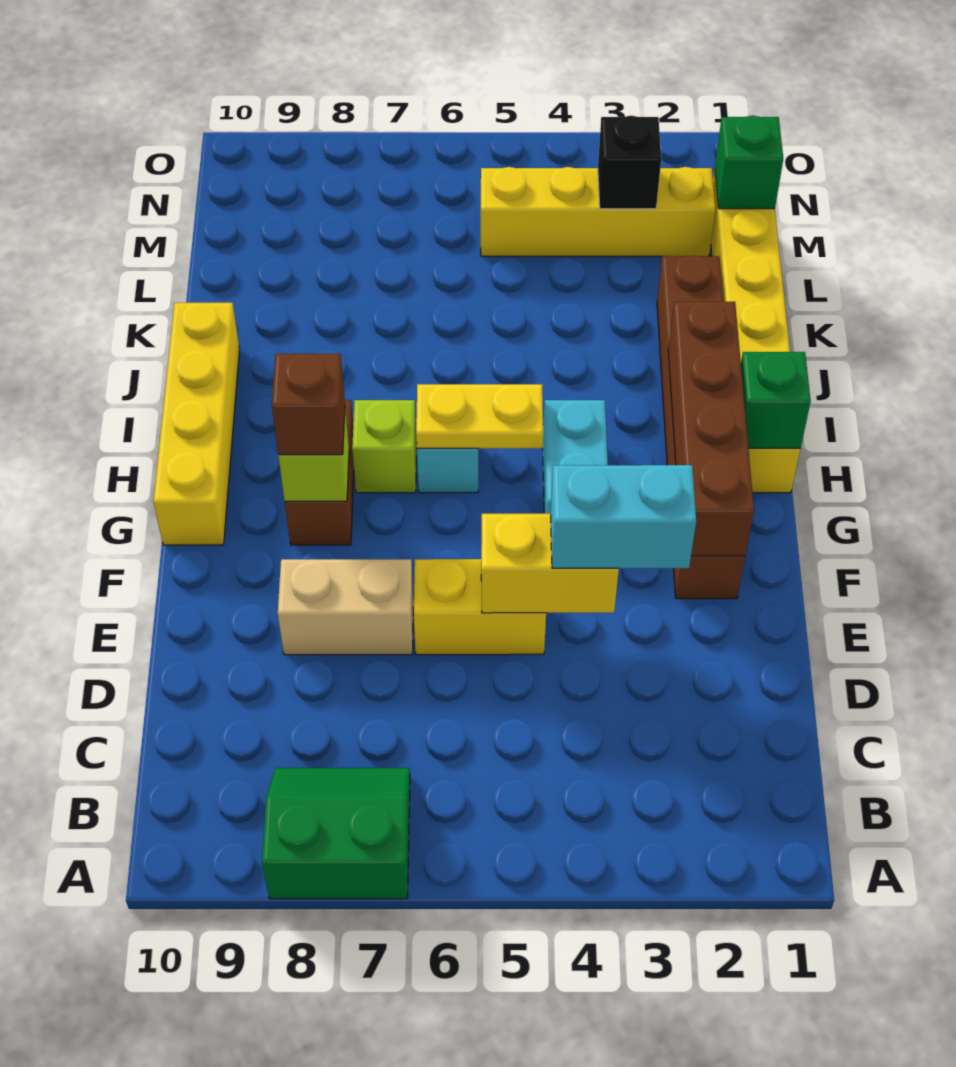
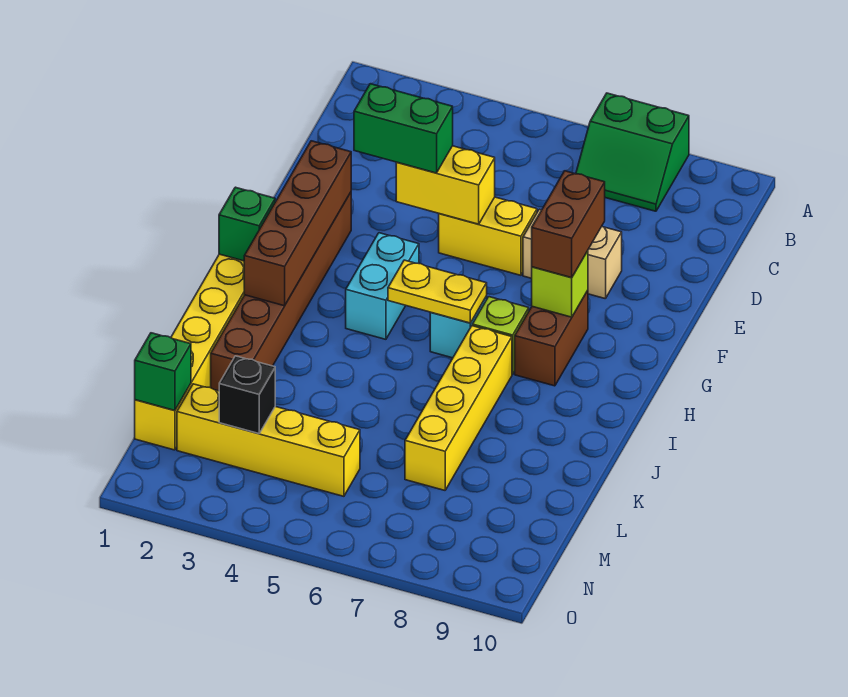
cyan brick E3:E4 level 3 -> green brick E3:E4 level 3
brown brick G8 level 3 -> brown brick F8:G8 level 3
yellow brick G10:J10 level 1 -> yellow brick I7:L7 level 1

